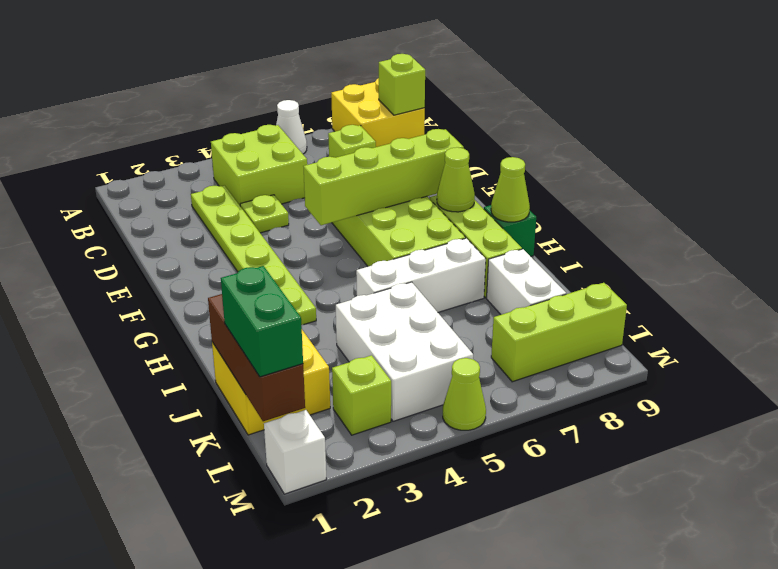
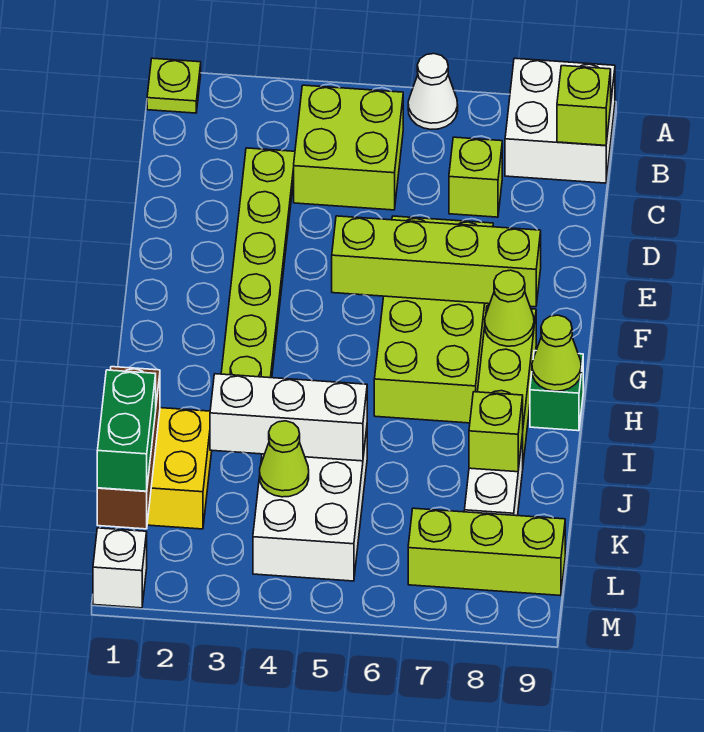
yellow brick A8:B9 level 1 -> white brick A8:B9 level 1
lime plate D4 level 1 -> lime plate A1 level 1
white brick I5:I7 level 1 -> white brick J3:J5 level 2
lime brick L3 level 1 -> lime brick J8 level 2
lime cone M5 level 1 -> lime cone K4 level 2

